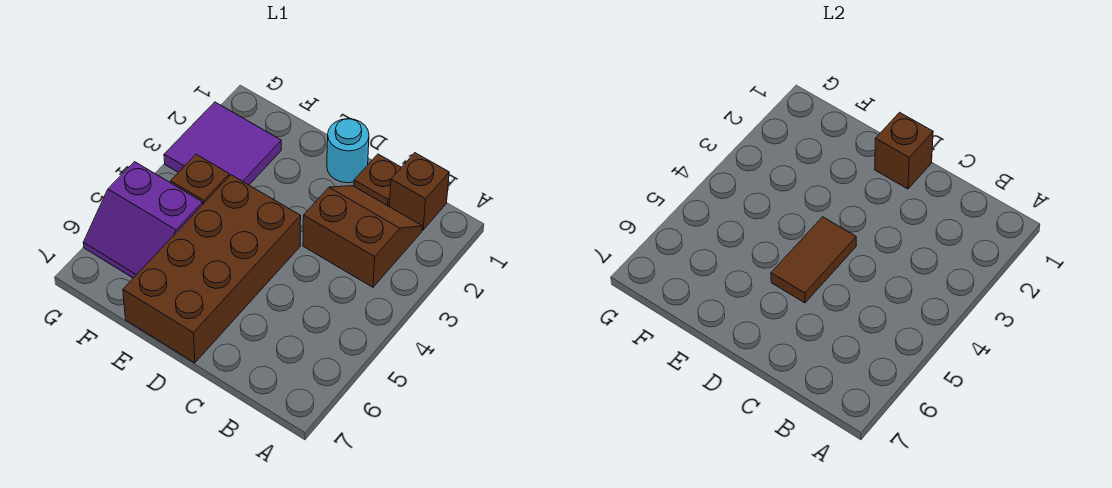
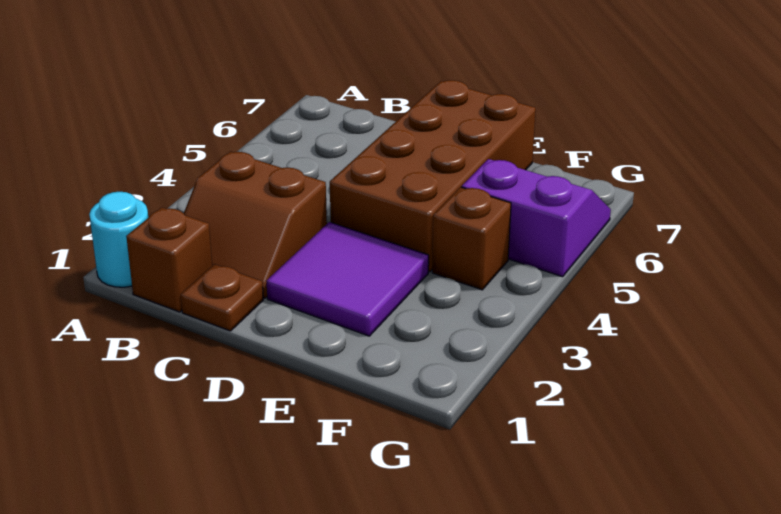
cyan round brick D1 level 1 -> cyan round brick A1 level 1
brown brick D1 level 2 -> none
brown tile D4:D5 level 2 -> none
purple tile F2:G3 level 1 -> purple tile D2:E3 level 1

